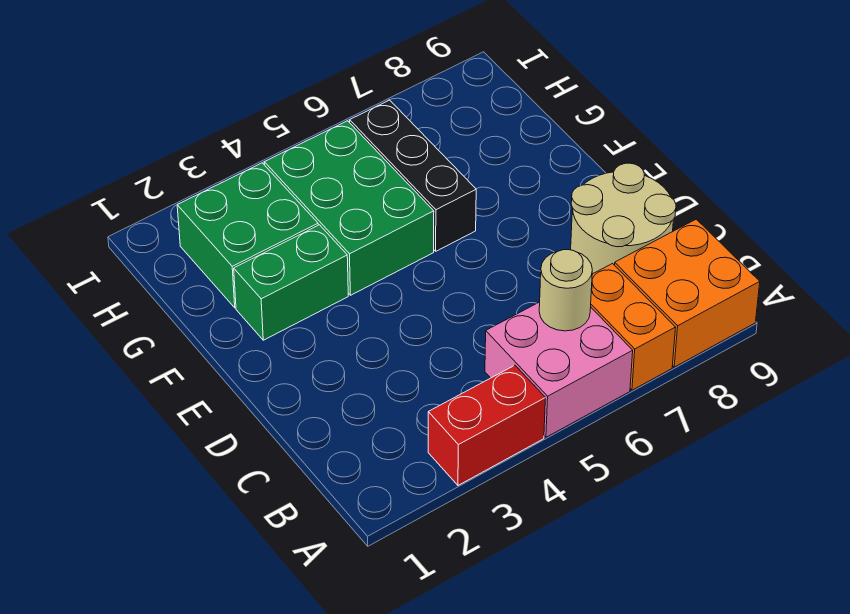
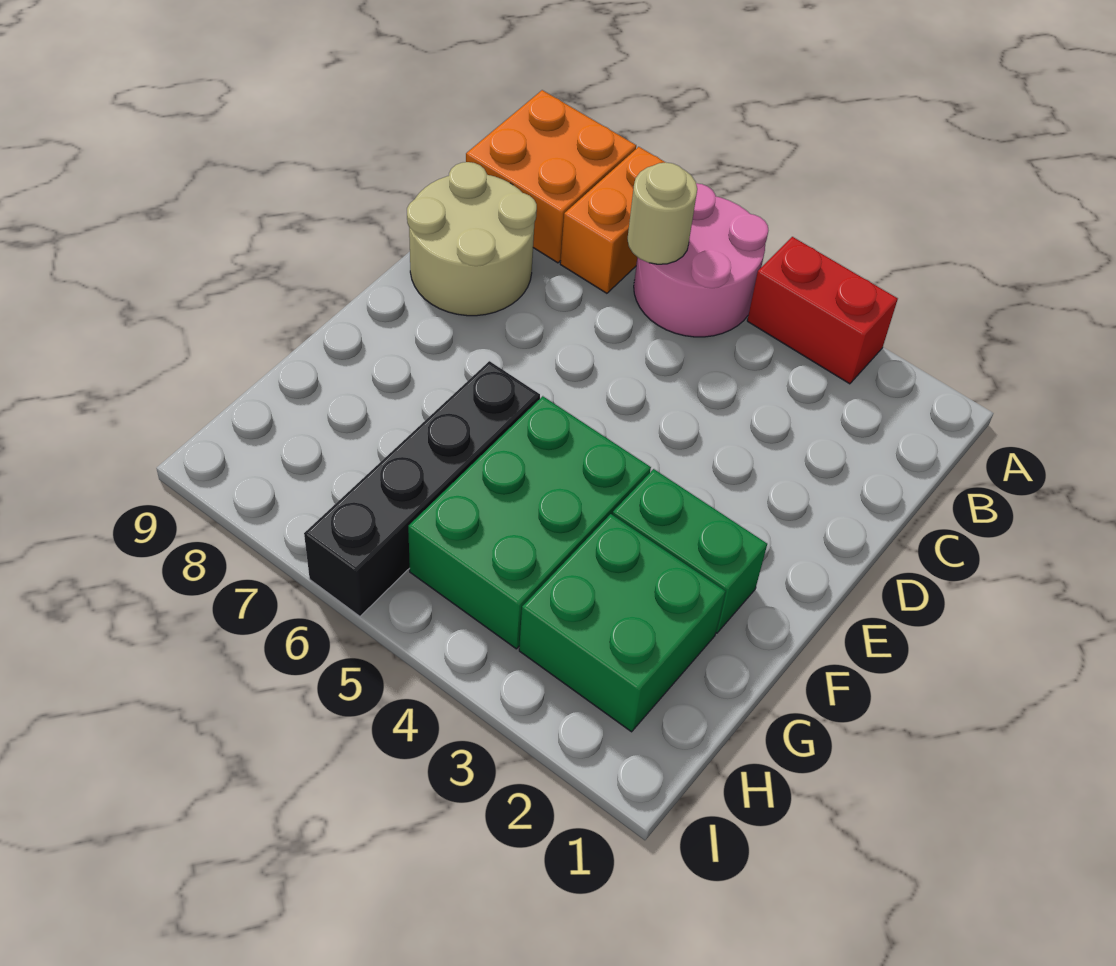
pink brick A5:B6 level 1 -> pink round brick A5:B6 level 1
black brick F6:H6 level 1 -> black brick F6:I6 level 1

